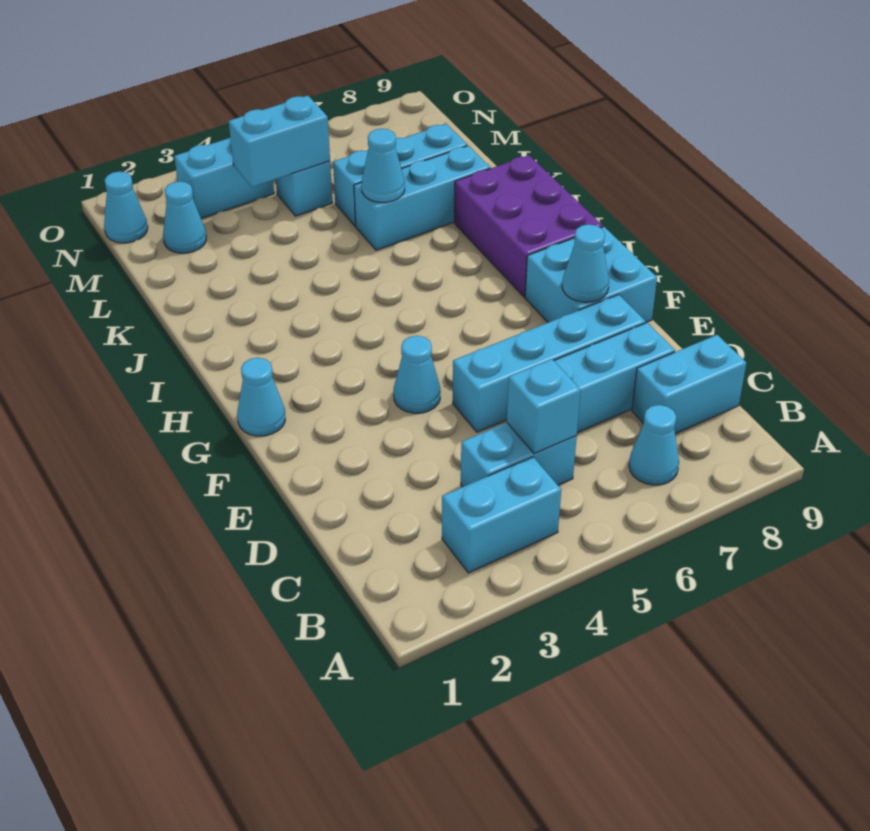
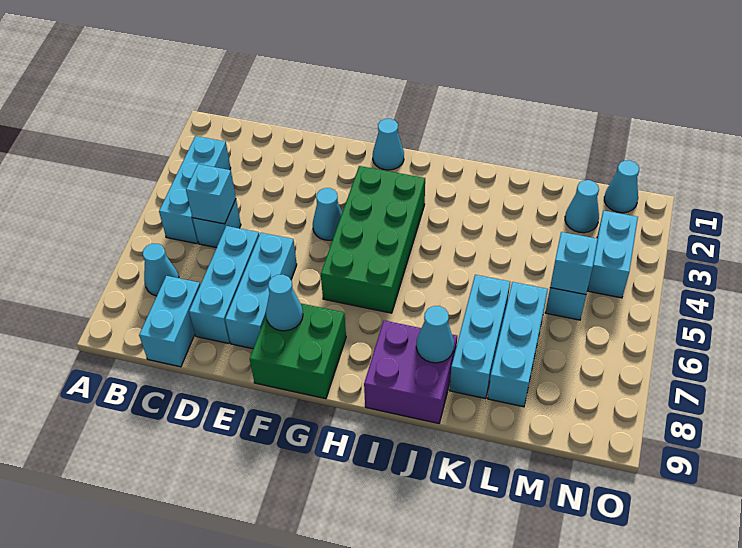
cyan brick B3:B4 level 1 -> cyan brick B3:B5 level 1
cyan brick C4:C5 level 1 -> cyan brick C5 level 1
cyan brick E5:E8 level 1 -> cyan brick E6:E8 level 1
cyan brick F8:G9 level 1 -> green brick F8:G9 level 1
none -> green brick G3:H6 level 1
purple brick H8:J9 level 1 -> purple brick I8:J9 level 1
cyan cone K6 level 2 -> cyan cone J8 level 2
cyan brick M4:M5 level 2 -> cyan brick M5 level 2

